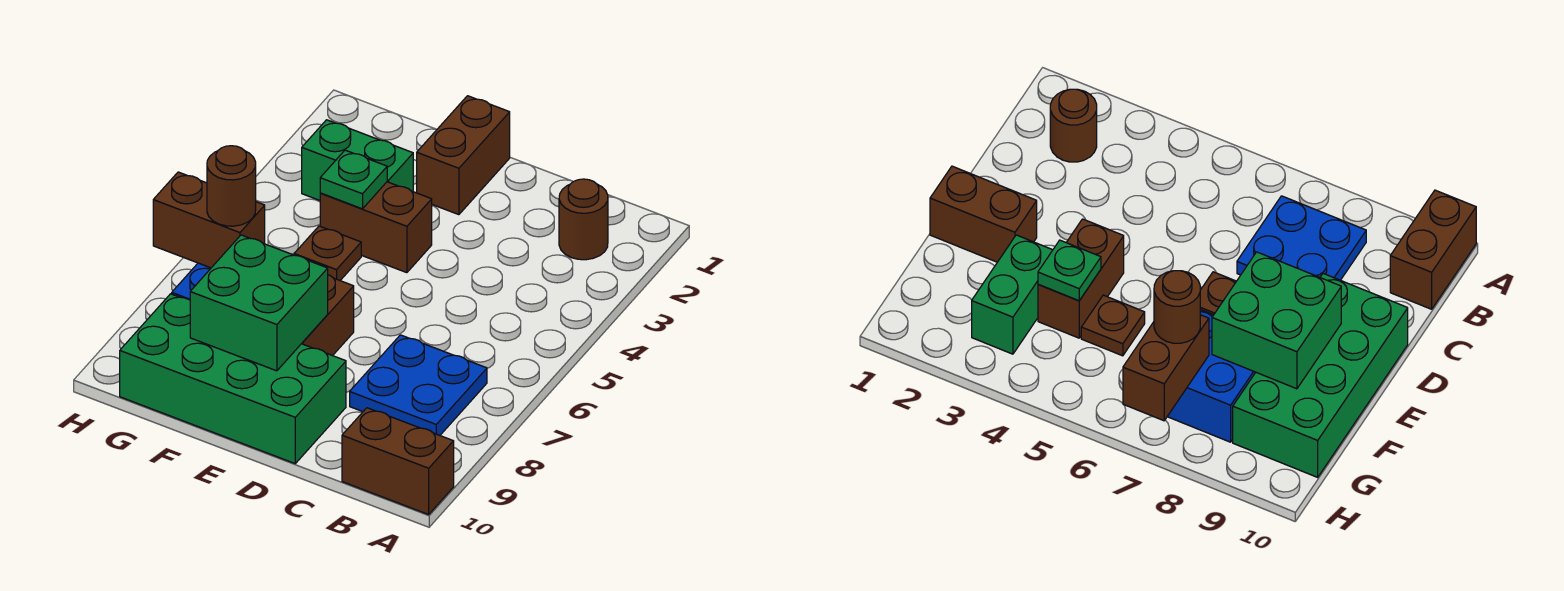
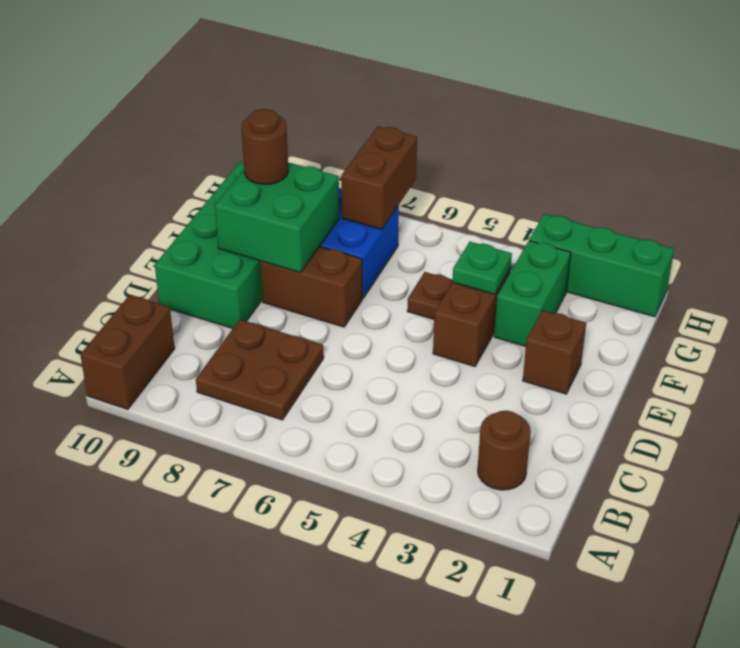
blue plate B7:C8 level 1 -> brown plate B7:C8 level 1
brown brick E1:E2 level 1 -> brown brick E2 level 1
brown round brick G7 level 3 -> brown round brick F9 level 3
none -> green brick H1:H3 level 1

